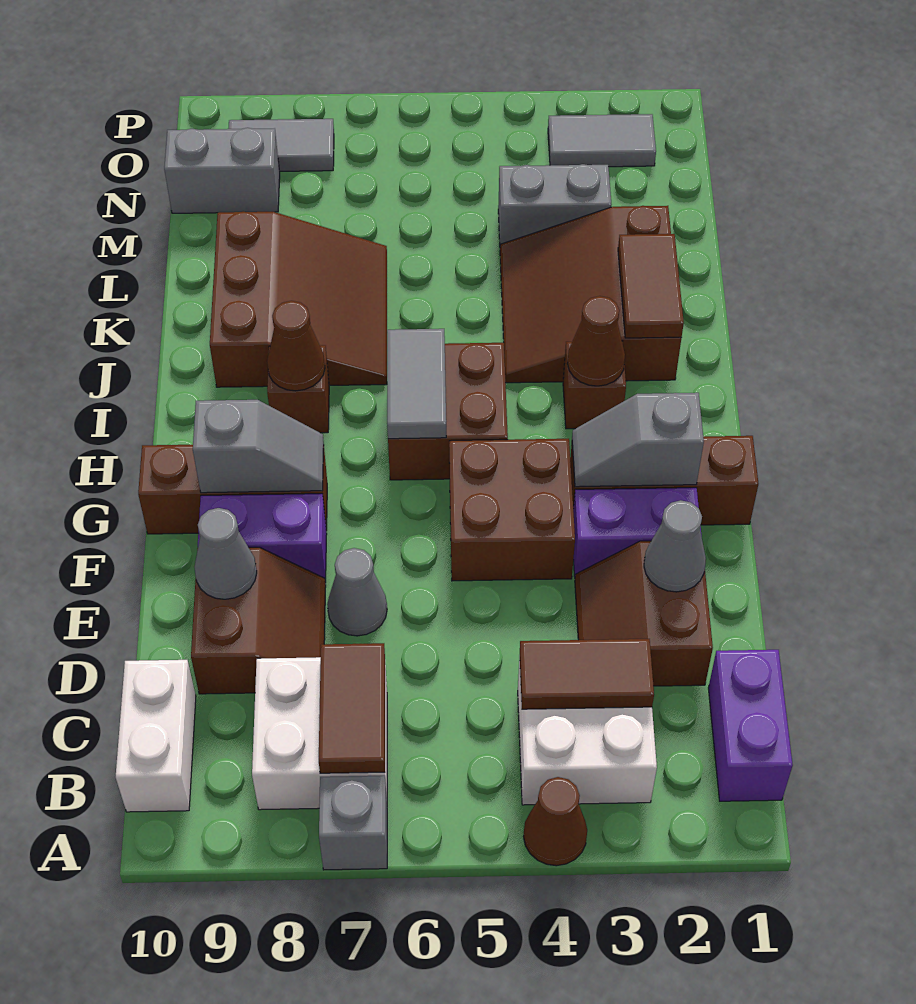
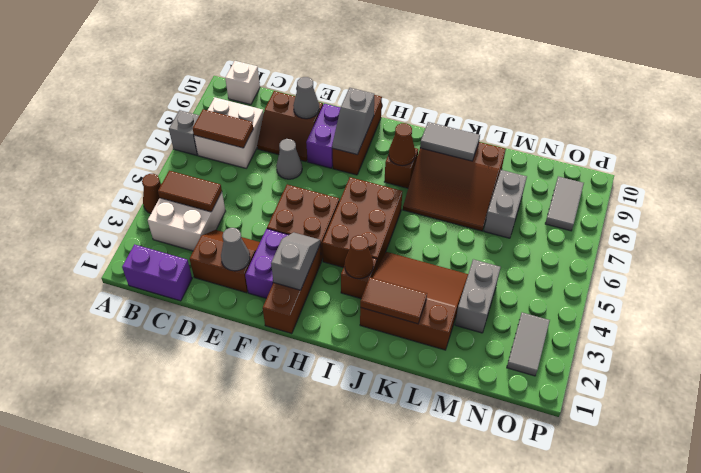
white brick B10:C10 level 1 -> white brick B10 level 1
brown tile C3:C4 level 2 -> brown tile B4:C4 level 2
brown brick H5:I6 level 1 -> brown brick H4:I6 level 1
grey tile H6:I6 level 2 -> grey tile J9:K9 level 2
grey brick N9:N10 level 1 -> grey brick M7:M8 level 1

